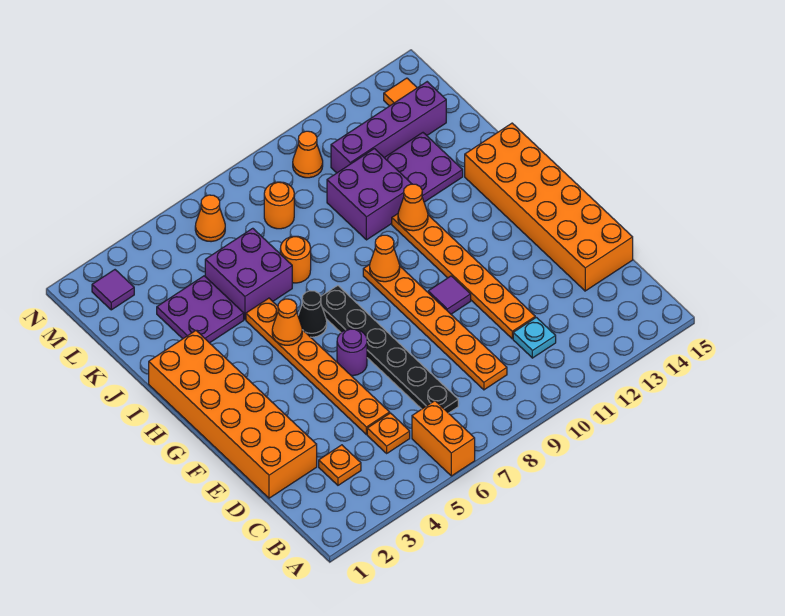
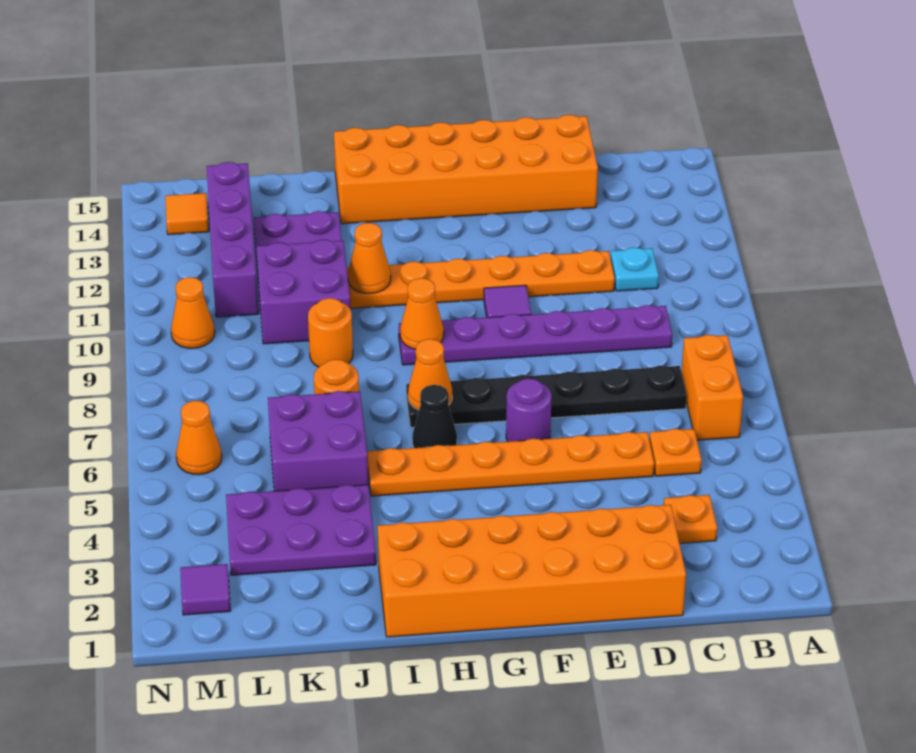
orange brick A6:B6 level 1 -> orange brick B6:B7 level 1
orange plate C9:H9 level 1 -> purple plate C9:H9 level 1
orange cone H5 level 2 -> orange cone H7 level 2
purple plate J3:K4 level 1 -> purple plate J3:L4 level 1
orange round brick L8 level 1 -> orange round brick J9 level 1

